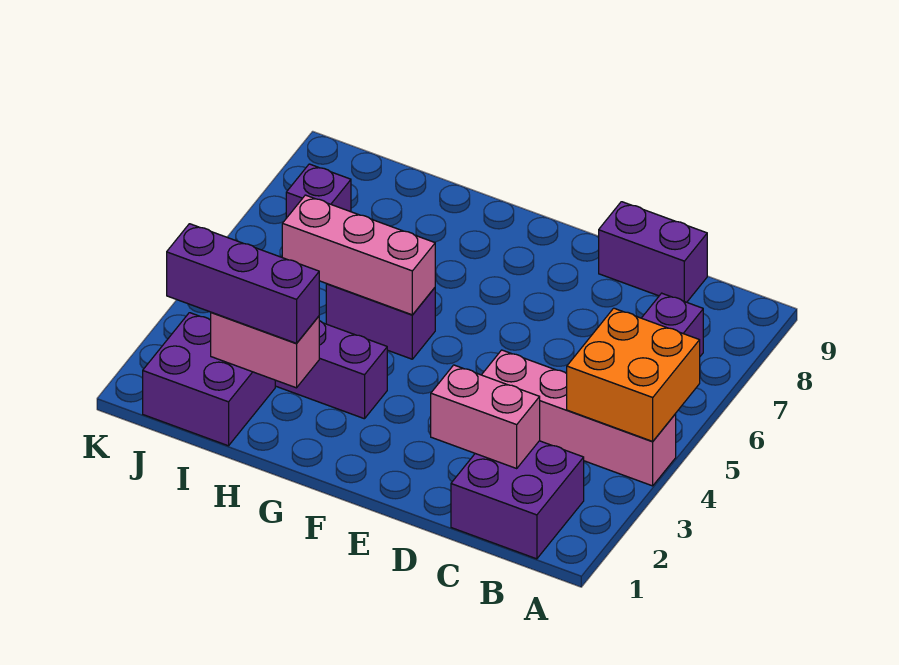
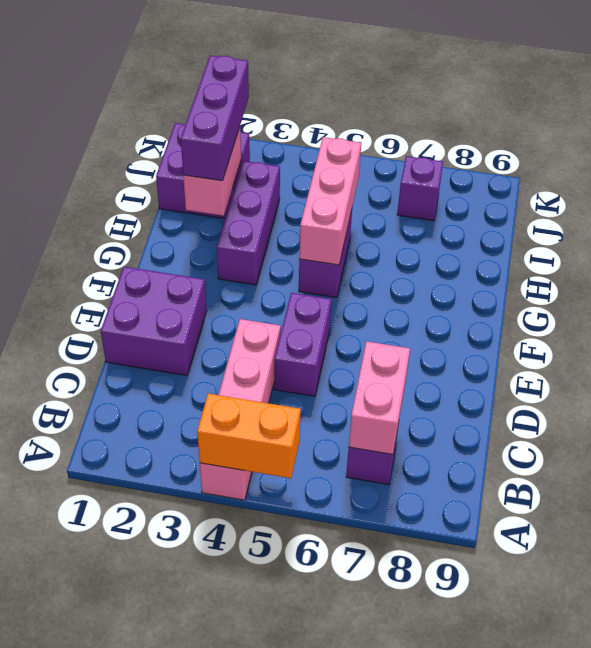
orange brick A4:B5 level 2 -> orange brick A4:A5 level 2
purple brick B1:C2 level 1 -> purple brick D1:E2 level 1
pink brick C2:D2 level 2 -> pink brick B7:C7 level 2
purple brick C9:D9 level 1 -> purple brick D5:E5 level 1

